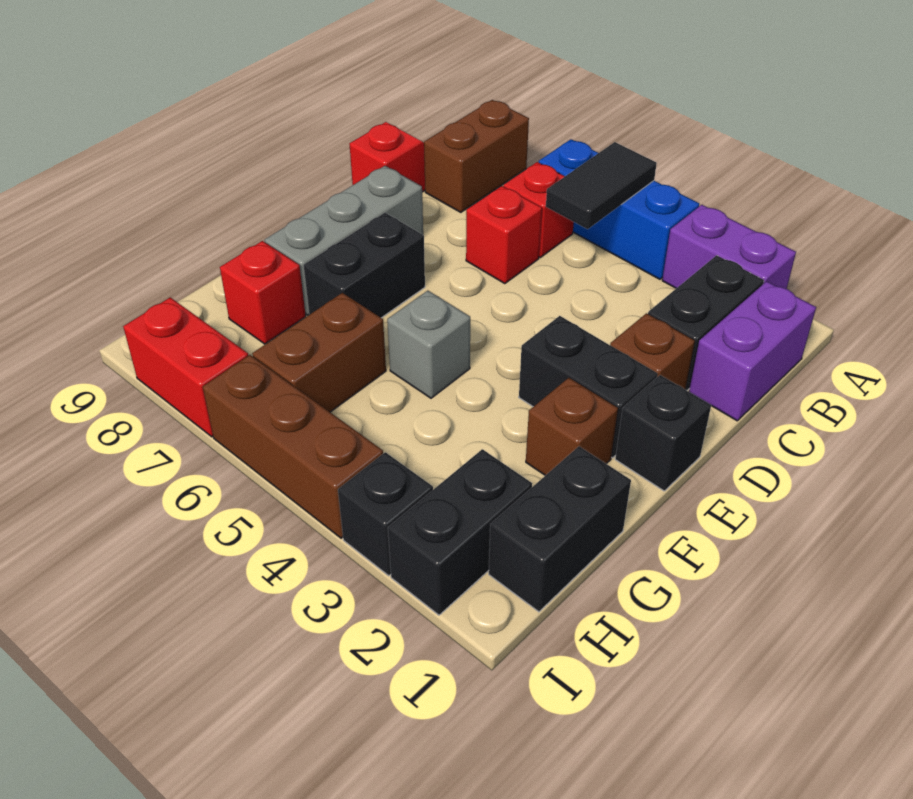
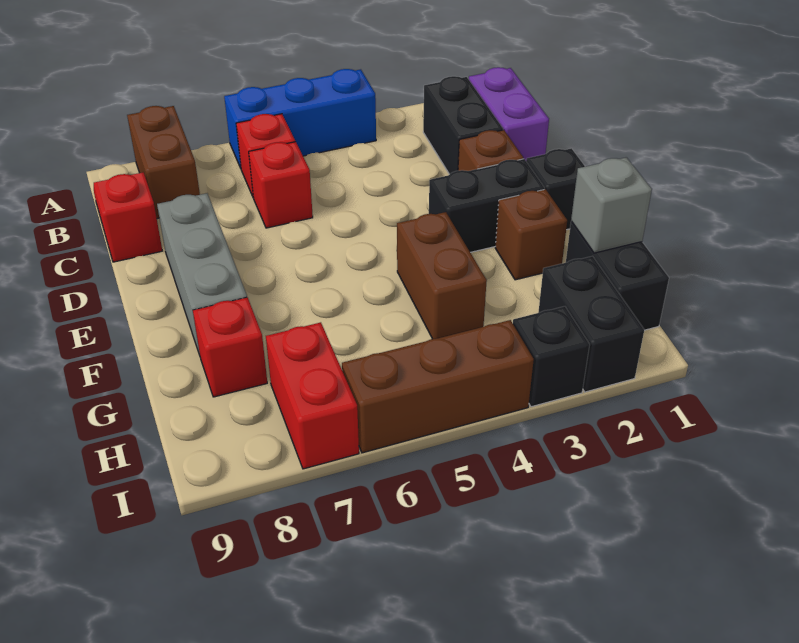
purple brick A2:A3 level 1 -> none
black tile A5:B5 level 2 -> none
black brick E7:F7 level 1 -> none
grey brick F5 level 1 -> grey brick G1 level 2
brown brick G6:H6 level 1 -> brown brick F4:G4 level 1
red brick I7:I8 level 1 -> red brick H7:I7 level 1

